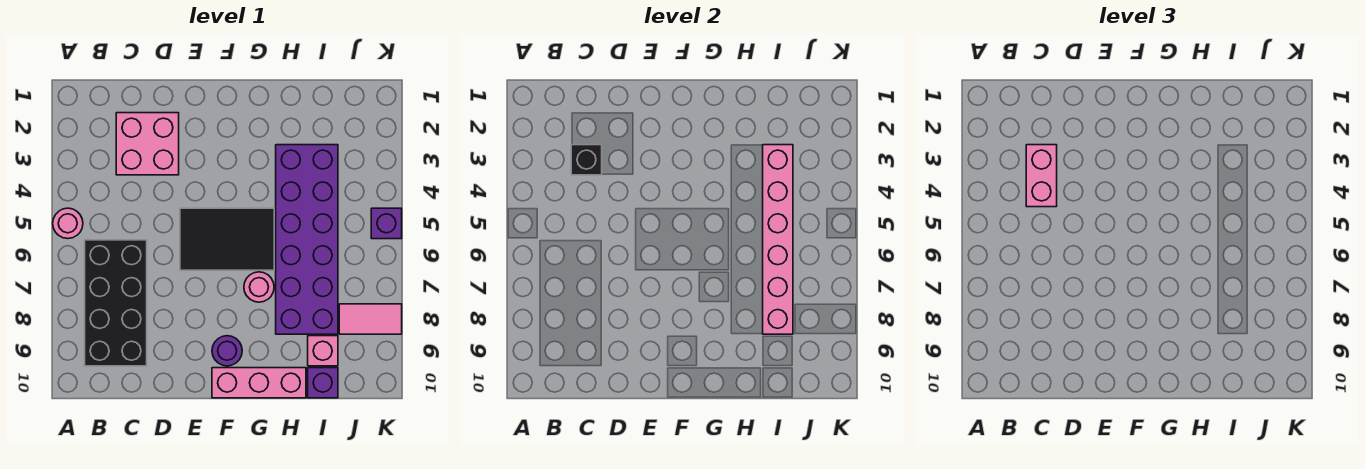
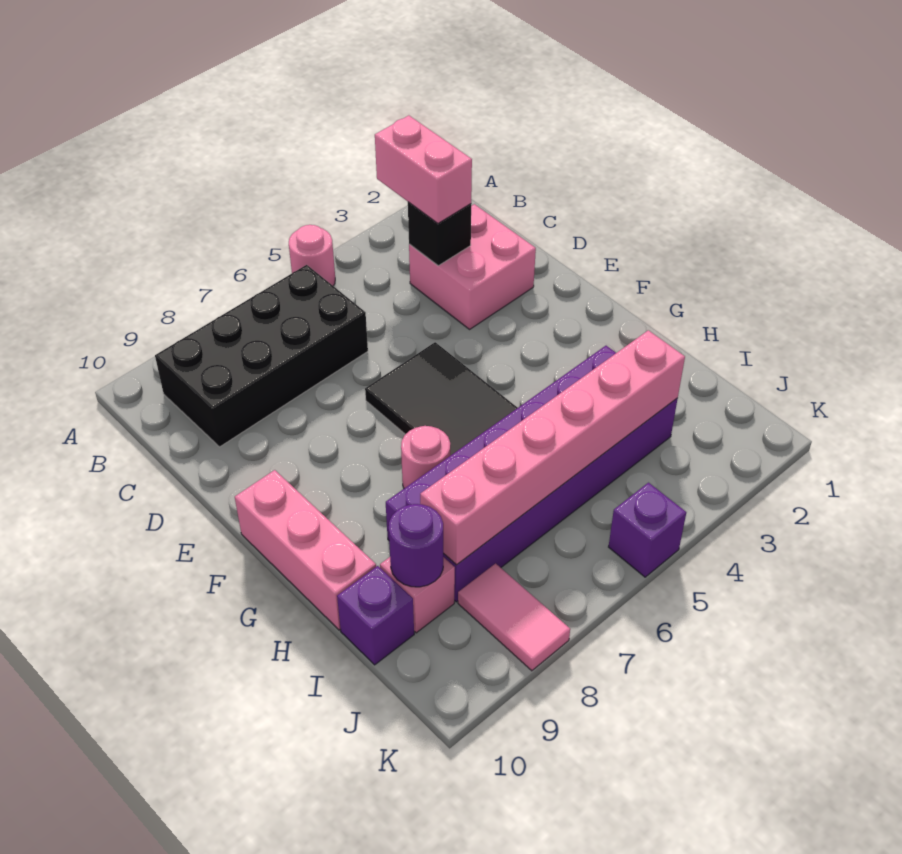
pink brick C3:C4 level 3 -> pink brick B3:C3 level 3
purple round brick F9 level 1 -> purple round brick I9 level 2

